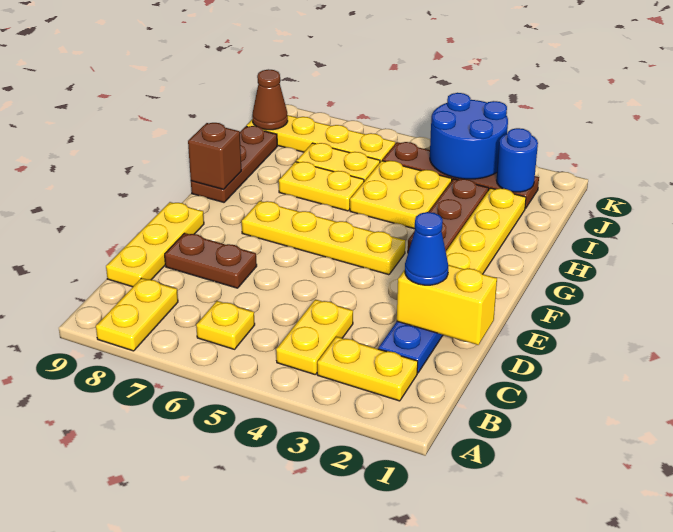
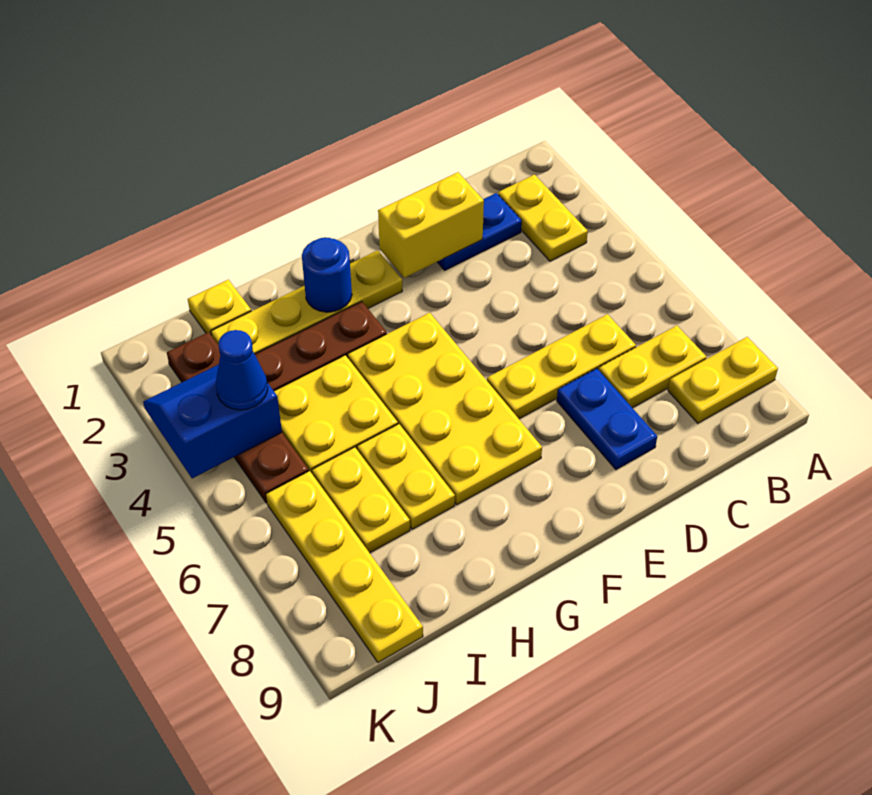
yellow plate B4:C4 level 1 -> yellow plate B7:C7 level 1
yellow plate B6 level 1 -> yellow plate I1 level 1
yellow plate C9:E9 level 1 -> yellow plate C6:E6 level 1
yellow brick D1:D2 level 2 -> yellow brick D2:E2 level 2
blue cone D2 level 3 -> blue cone J4 level 3
brown plate D7:D8 level 1 -> blue plate D7:D8 level 1
yellow plate F4:F7 level 1 -> yellow plate F4:G7 level 1
brown plate G9:I9 level 1 -> none
brown brick G9 level 2 -> none
blue round brick J2 level 2 -> blue round brick G2 level 2
blue round brick J3:K4 level 2 -> blue slope J3:K4 level 2 top 4
brown cone J9 level 2 -> none

